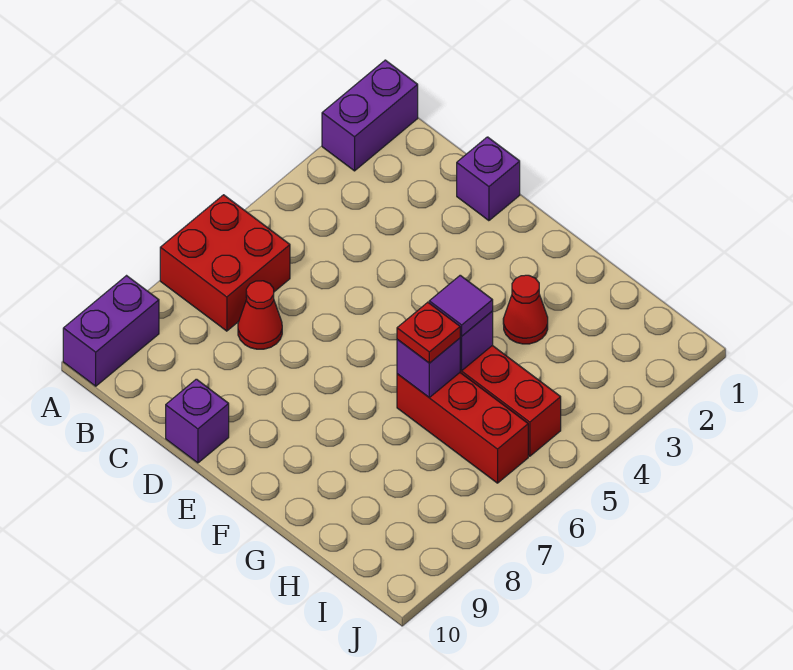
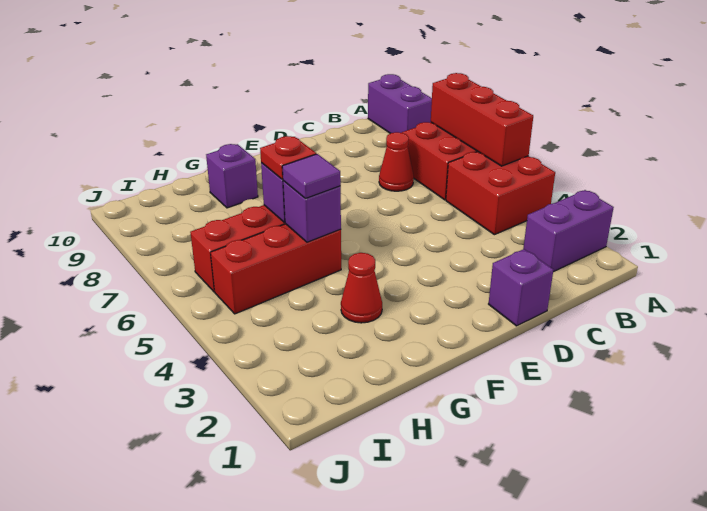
purple brick A1:A2 level 1 -> purple brick A2:B2 level 1
none -> red brick A4:B5 level 1
none -> red brick A5:A7 level 2
purple brick D10 level 1 -> purple brick G9 level 1

